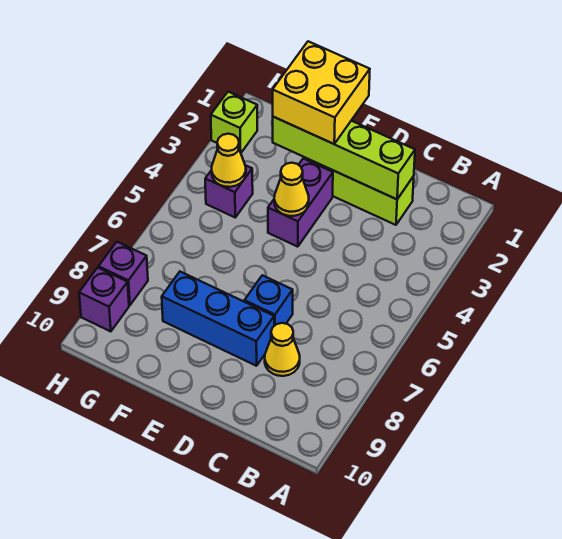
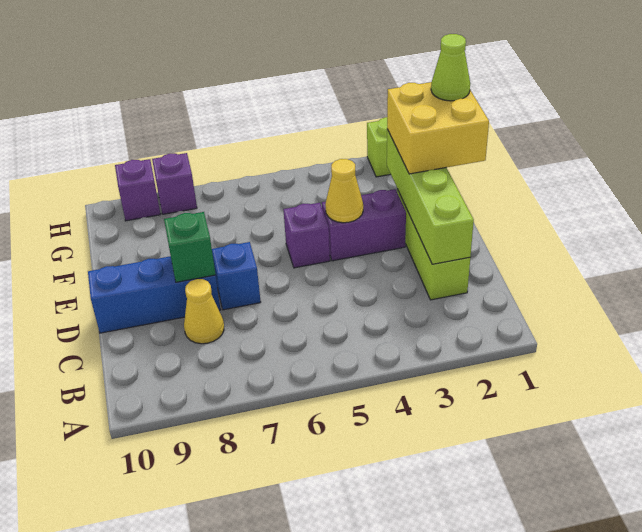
blue brick D8:F8 level 1 -> blue brick D8:D10 level 1
none -> green brick D8 level 2
none -> lime cone F1 level 4
purple brick G4 level 1 -> purple brick E5 level 1
yellow cone G4 level 2 -> none

